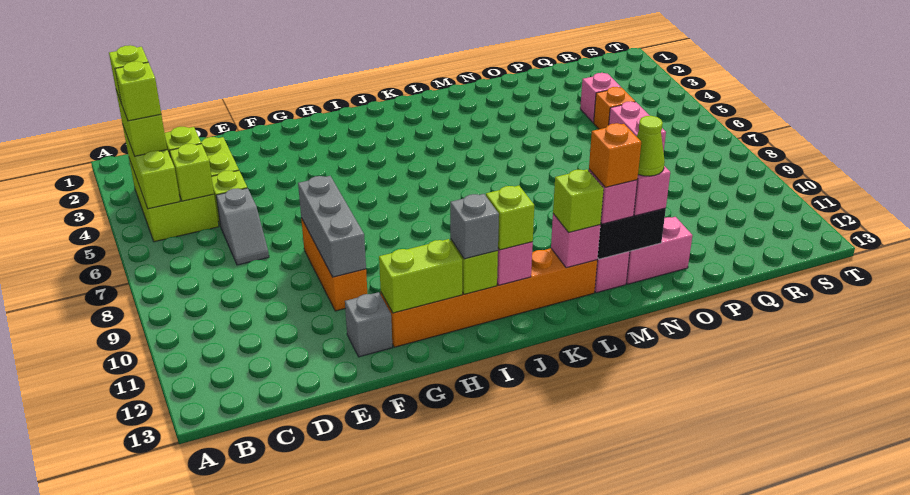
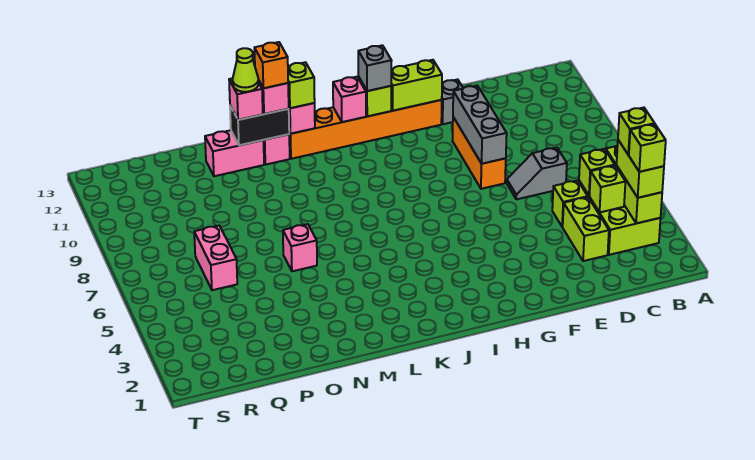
grey slope D6:D7 level 1 top 6 -> grey slope D7:E7 level 1 top D
lime brick J12 level 3 -> none
pink brick Q4 level 1 -> pink brick N6 level 1
orange brick Q5 level 1 -> none

